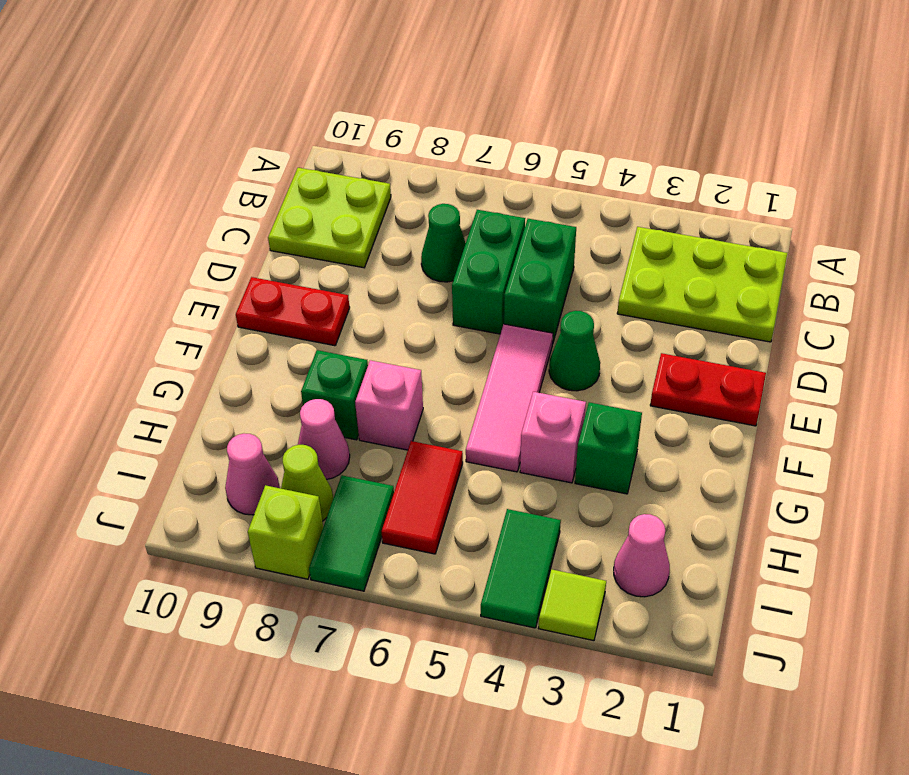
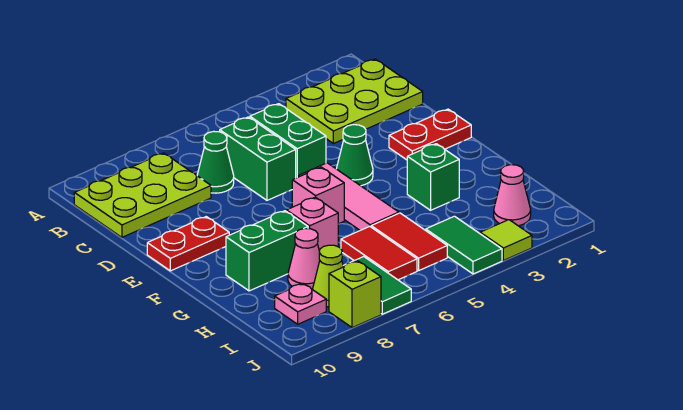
lime plate B9:C10 level 1 -> lime plate B8:C10 level 1
pink brick G4 level 1 -> pink brick F6 level 1
green brick G8 level 1 -> green brick G8:G9 level 1
none -> red tile H5:I5 level 1
pink cone I9 level 1 -> pink plate I9 level 1

